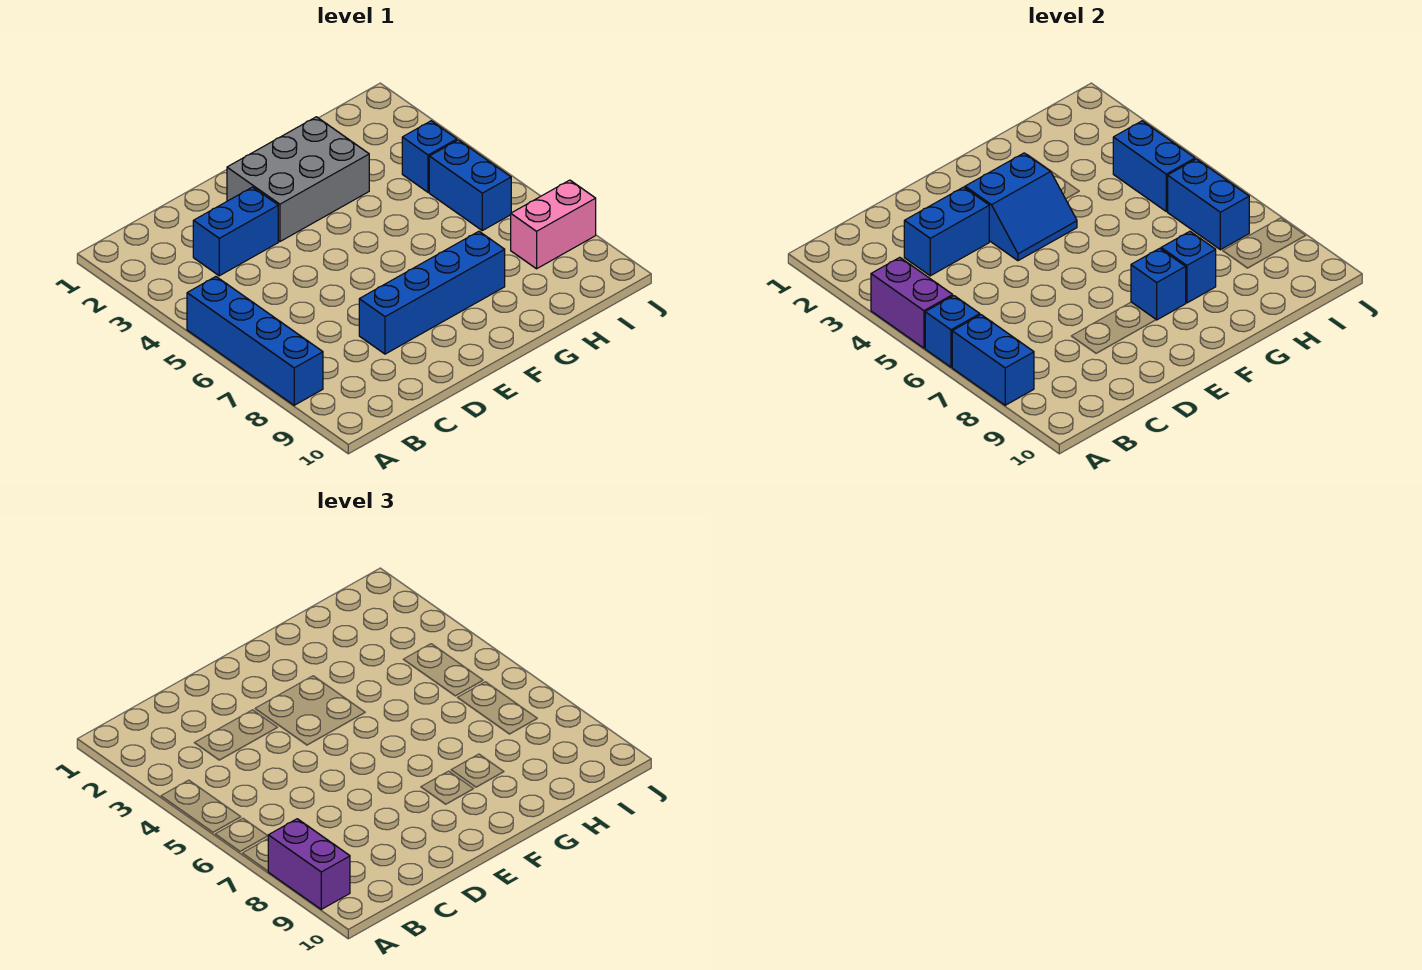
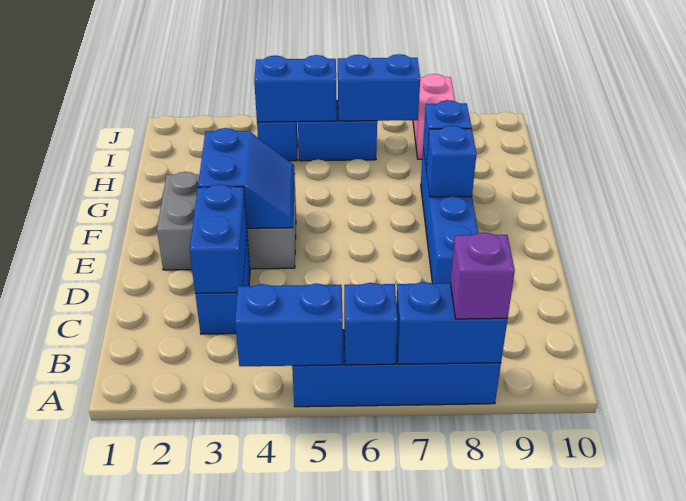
purple brick A4:A5 level 2 -> blue brick A4:A5 level 2
purple brick A8:A9 level 3 -> purple brick A8 level 3
grey brick E2:G3 level 1 -> grey brick E2:F4 level 1

